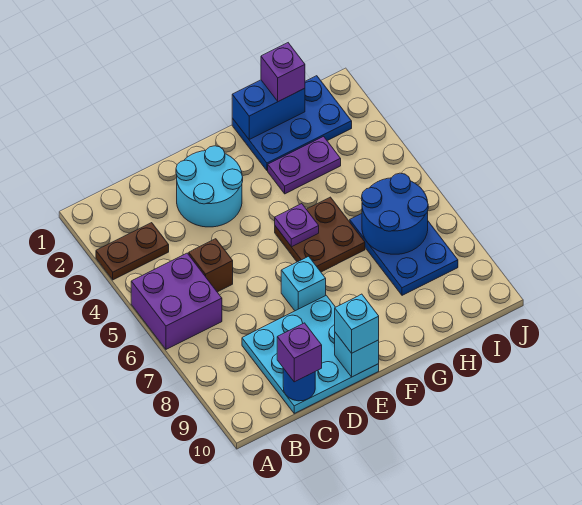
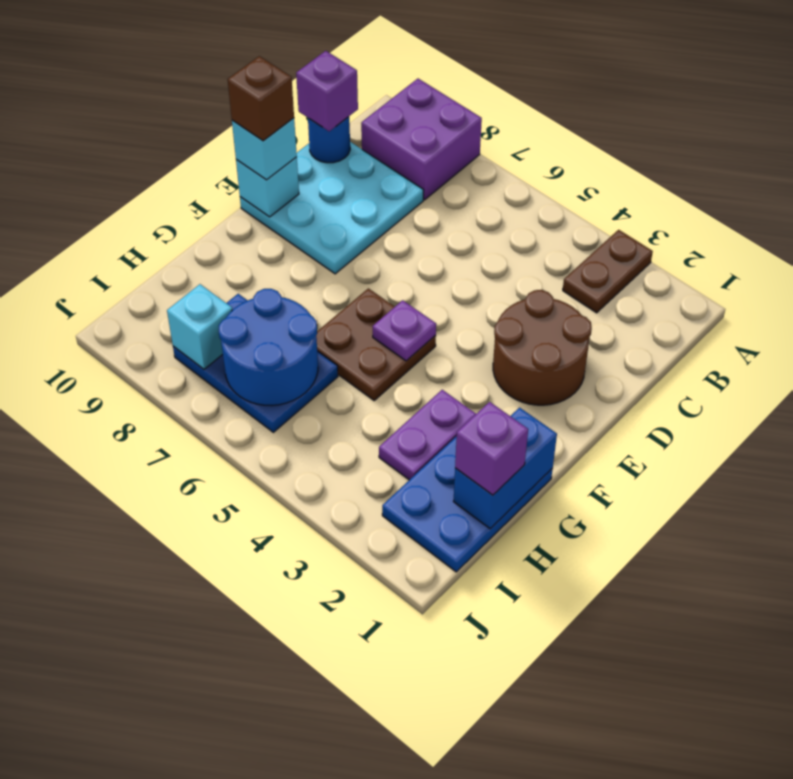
purple brick A5:B6 level 1 -> purple brick A8:B9 level 1
brown brick C5 level 1 -> brown brick E10 level 4
cyan round brick D2:E3 level 1 -> brown round brick D2:E3 level 1
cyan brick E7 level 1 -> cyan brick I8 level 2

